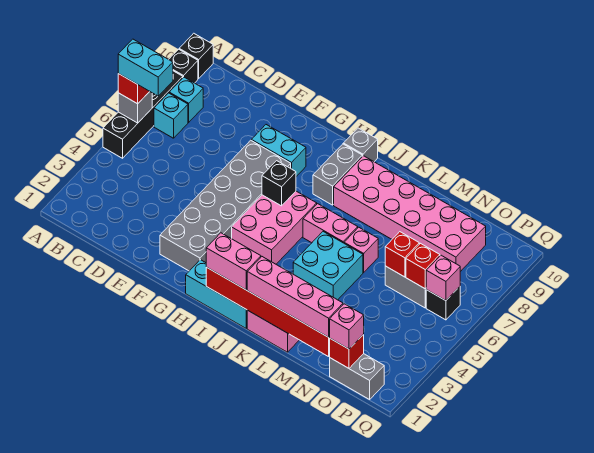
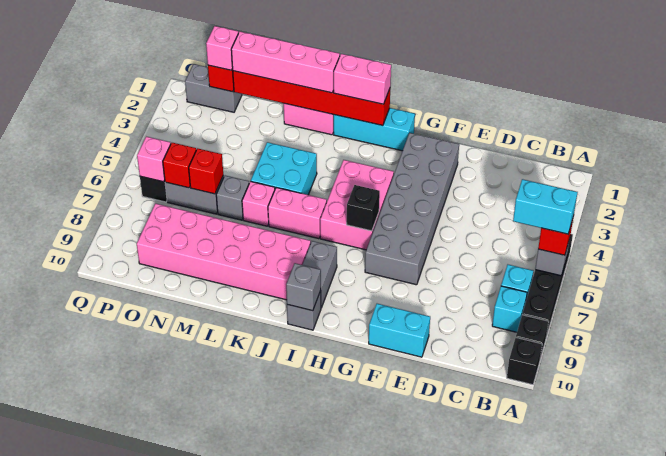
cyan brick F8:G8 level 1 -> cyan brick E10:F10 level 1
none -> grey brick I10 level 2
none -> grey brick M6 level 1

